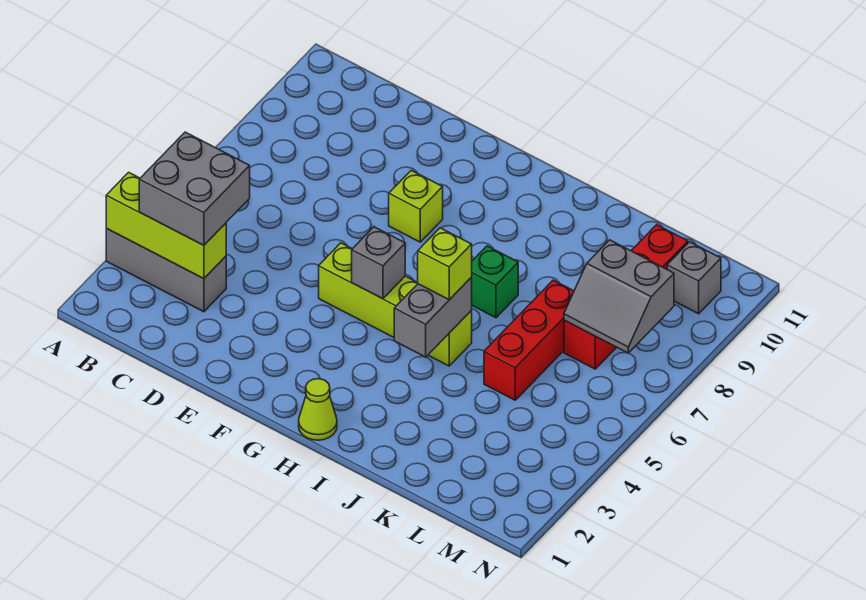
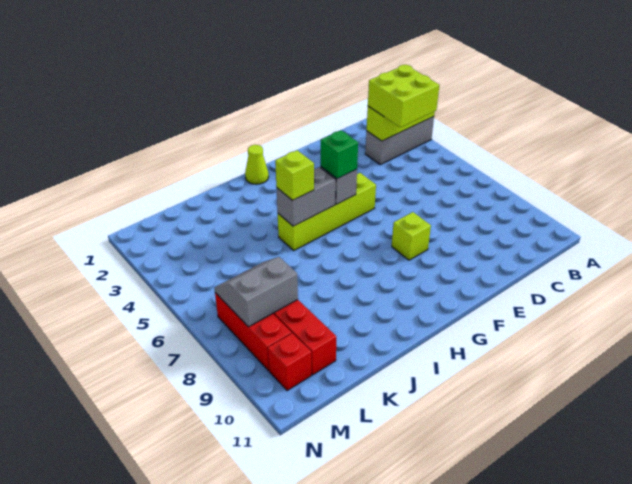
grey brick B3:C4 level 3 -> lime brick B3:C4 level 3
grey brick I4:I5 level 2 -> grey brick H5:I5 level 2
green brick I7 level 1 -> green brick G5 level 3
red brick K5:K7 level 1 -> red brick M7:M9 level 1
grey brick M10 level 1 -> red brick M10 level 1

